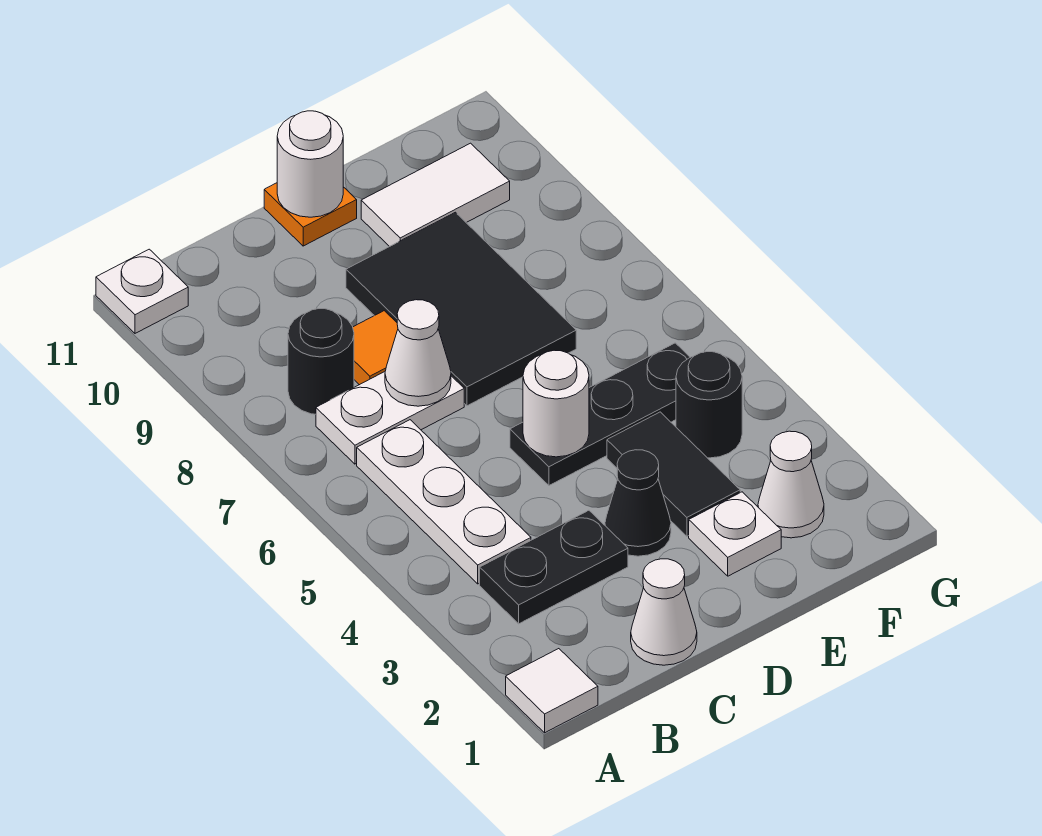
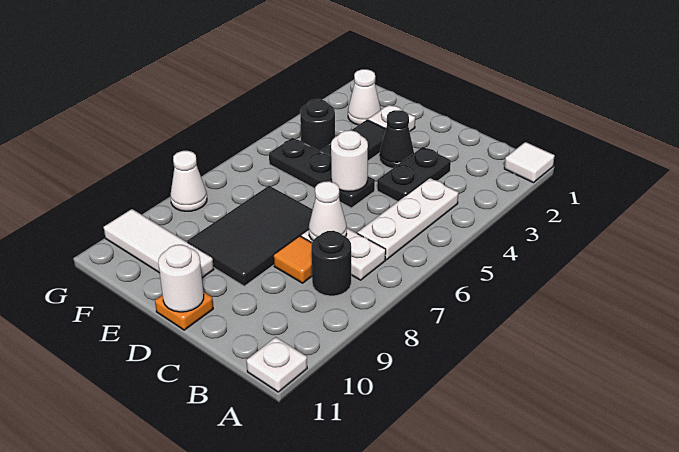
black plate B3:C3 level 1 -> black plate C3:C4 level 1
white cone C1 level 1 -> white cone G8 level 1
white tile E10:F10 level 1 -> white tile E10:G10 level 1

